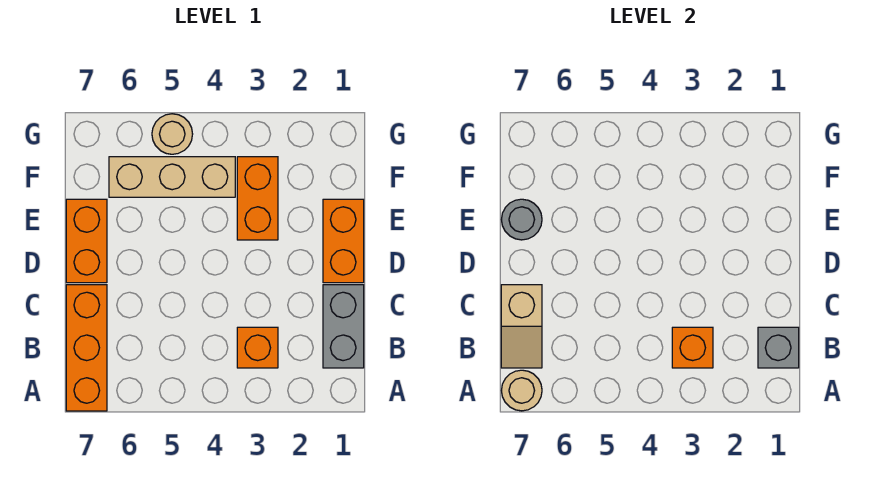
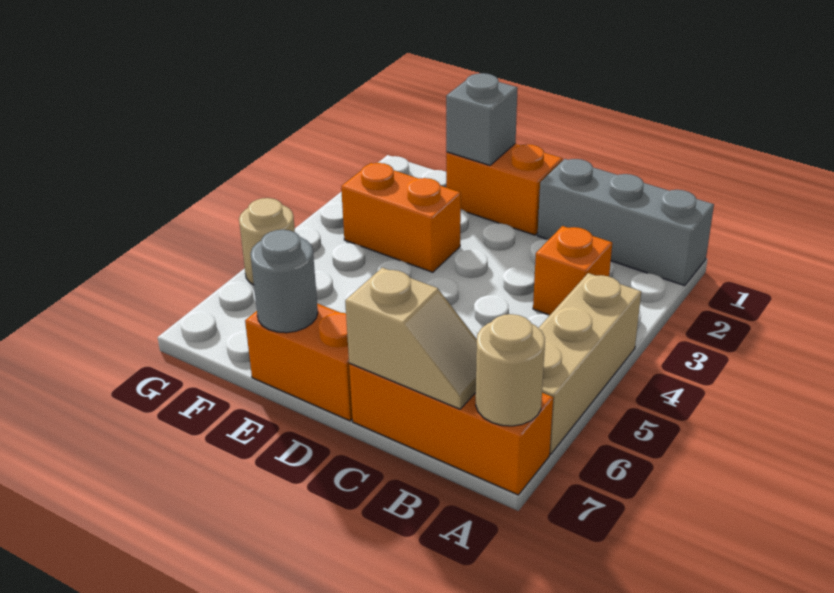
grey brick B1:C1 level 1 -> grey brick A1:C1 level 1
grey brick B1 level 2 -> grey brick E1 level 2
orange brick B3 level 2 -> none
tan brick F4:F6 level 1 -> tan brick A4:A6 level 1

